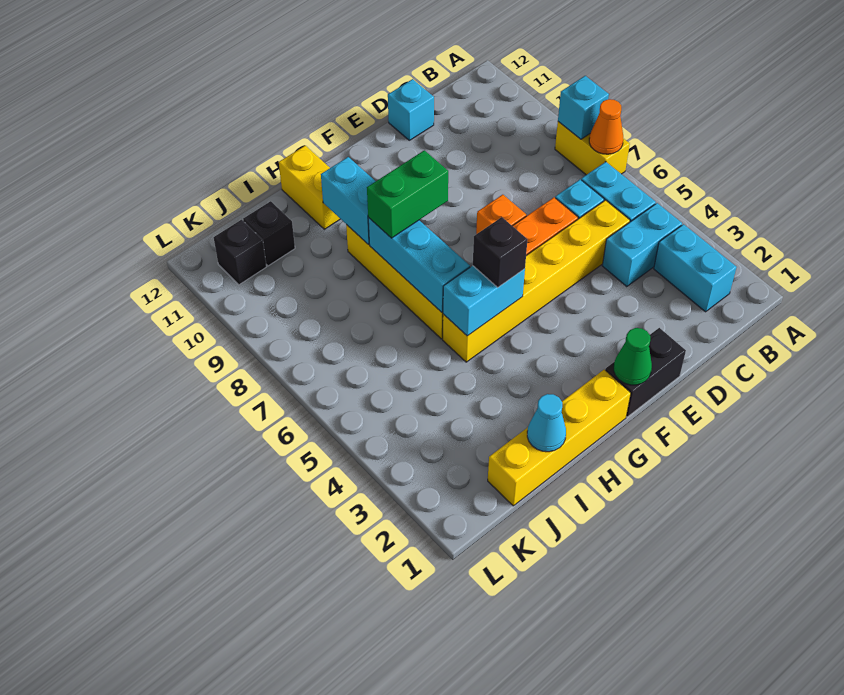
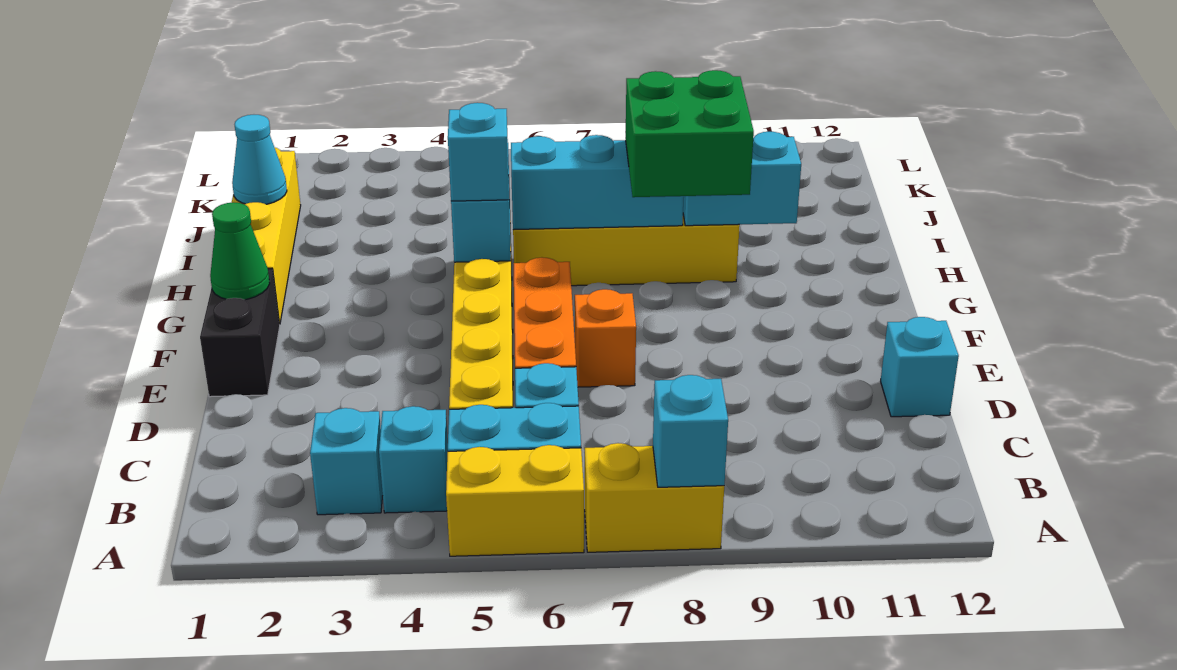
orange cone A7 level 2 -> none
cyan brick B2:B3 level 1 -> cyan brick B3 level 1
cyan brick B4:C4 level 1 -> cyan brick B4 level 1
black brick G5 level 3 -> cyan brick G5 level 3
green brick G8:H8 level 3 -> green brick G8:H9 level 3
yellow brick H11:H12 level 1 -> yellow brick A5:A6 level 1
black brick J11 level 1 -> none
black brick K11 level 1 -> none

